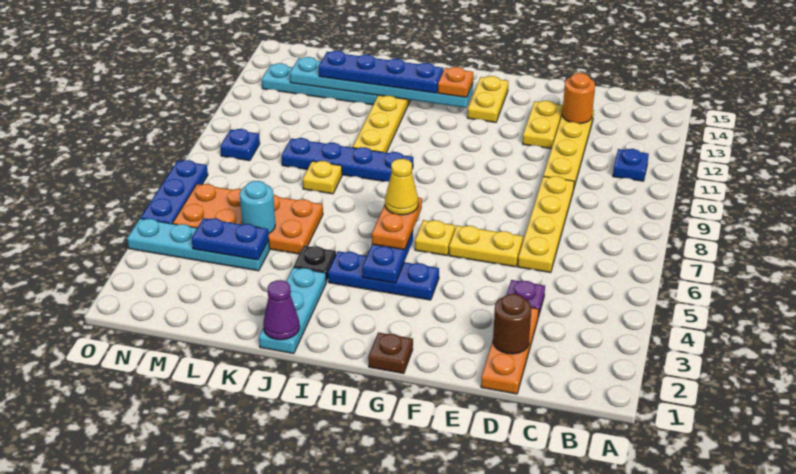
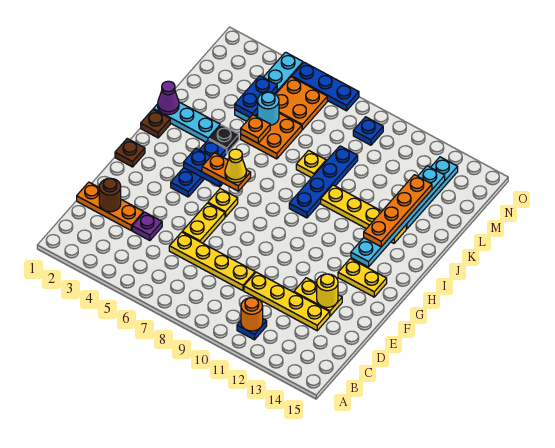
orange round brick D13 level 2 -> orange round brick B11 level 2
none -> yellow round brick E13 level 2
orange plate H13 level 3 -> orange plate K5 level 2
none -> brown plate I1 level 1
blue plate I13:L13 level 3 -> orange plate I13:L13 level 3

